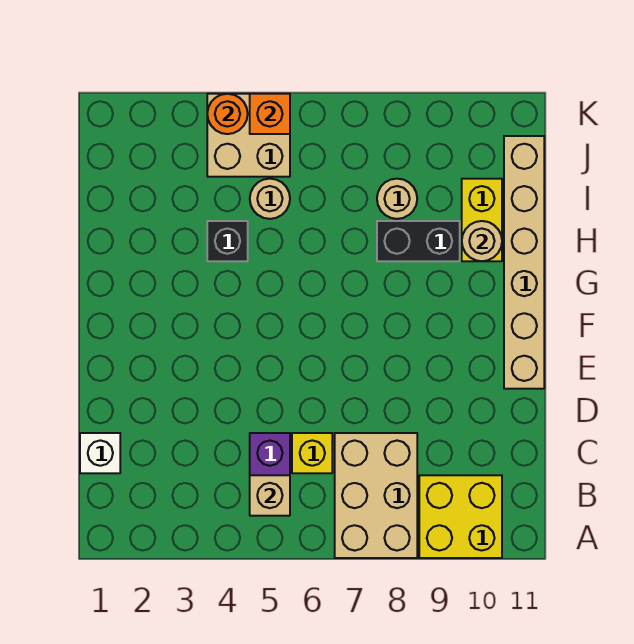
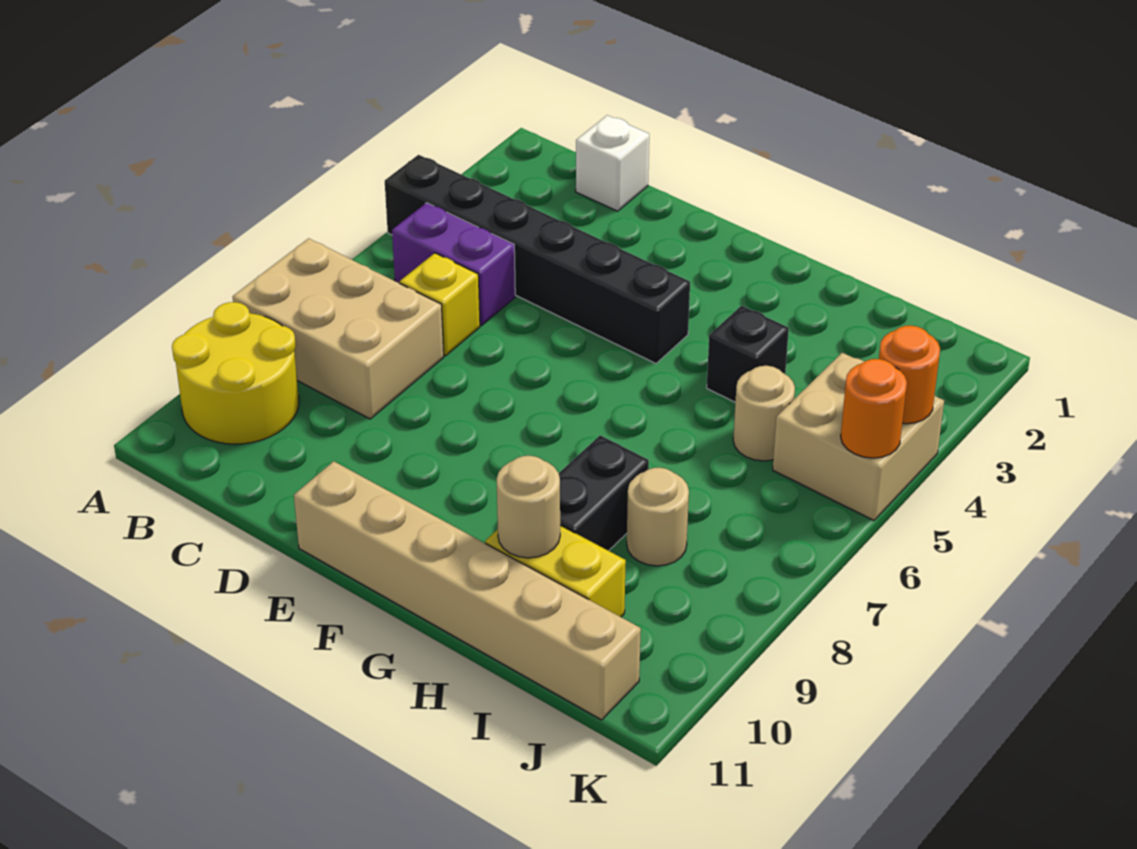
none -> black brick A4:F4 level 1
yellow brick A9:B10 level 1 -> yellow round brick A9:B10 level 1
tan brick B5 level 2 -> none
orange brick K5 level 2 -> orange round brick K5 level 2

